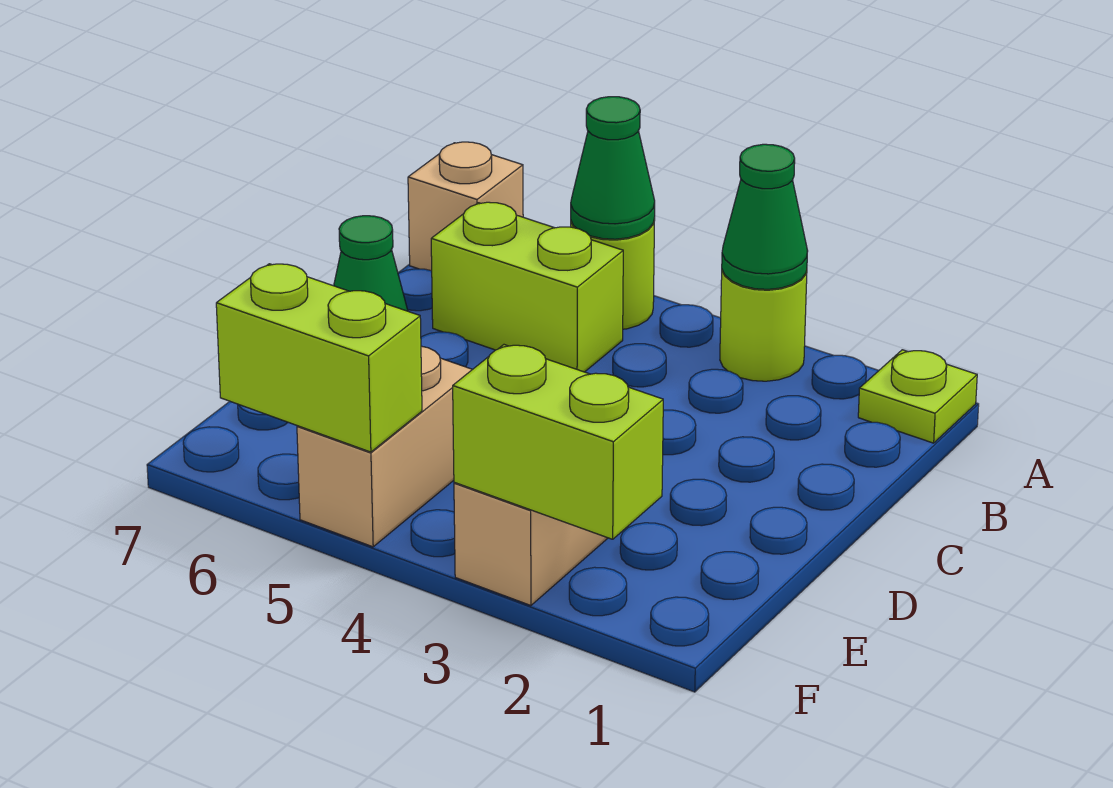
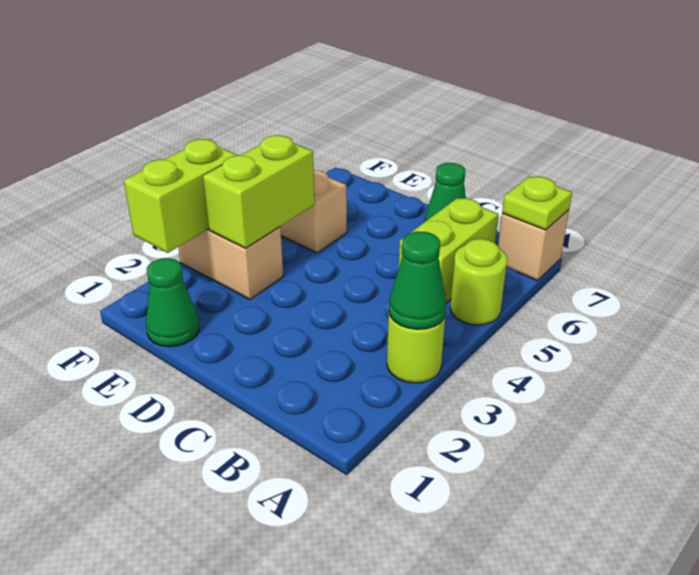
lime plate A1 level 1 -> lime plate A7 level 2
green cone A5 level 2 -> green cone E1 level 1
lime brick F5:F6 level 2 -> lime brick E3:E4 level 2

